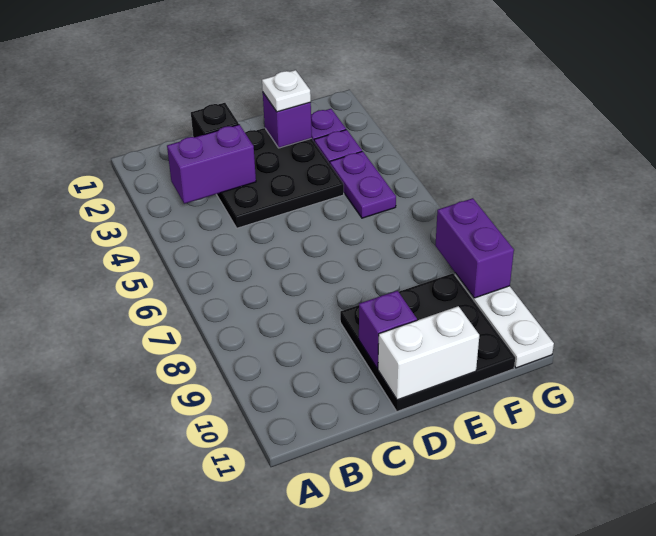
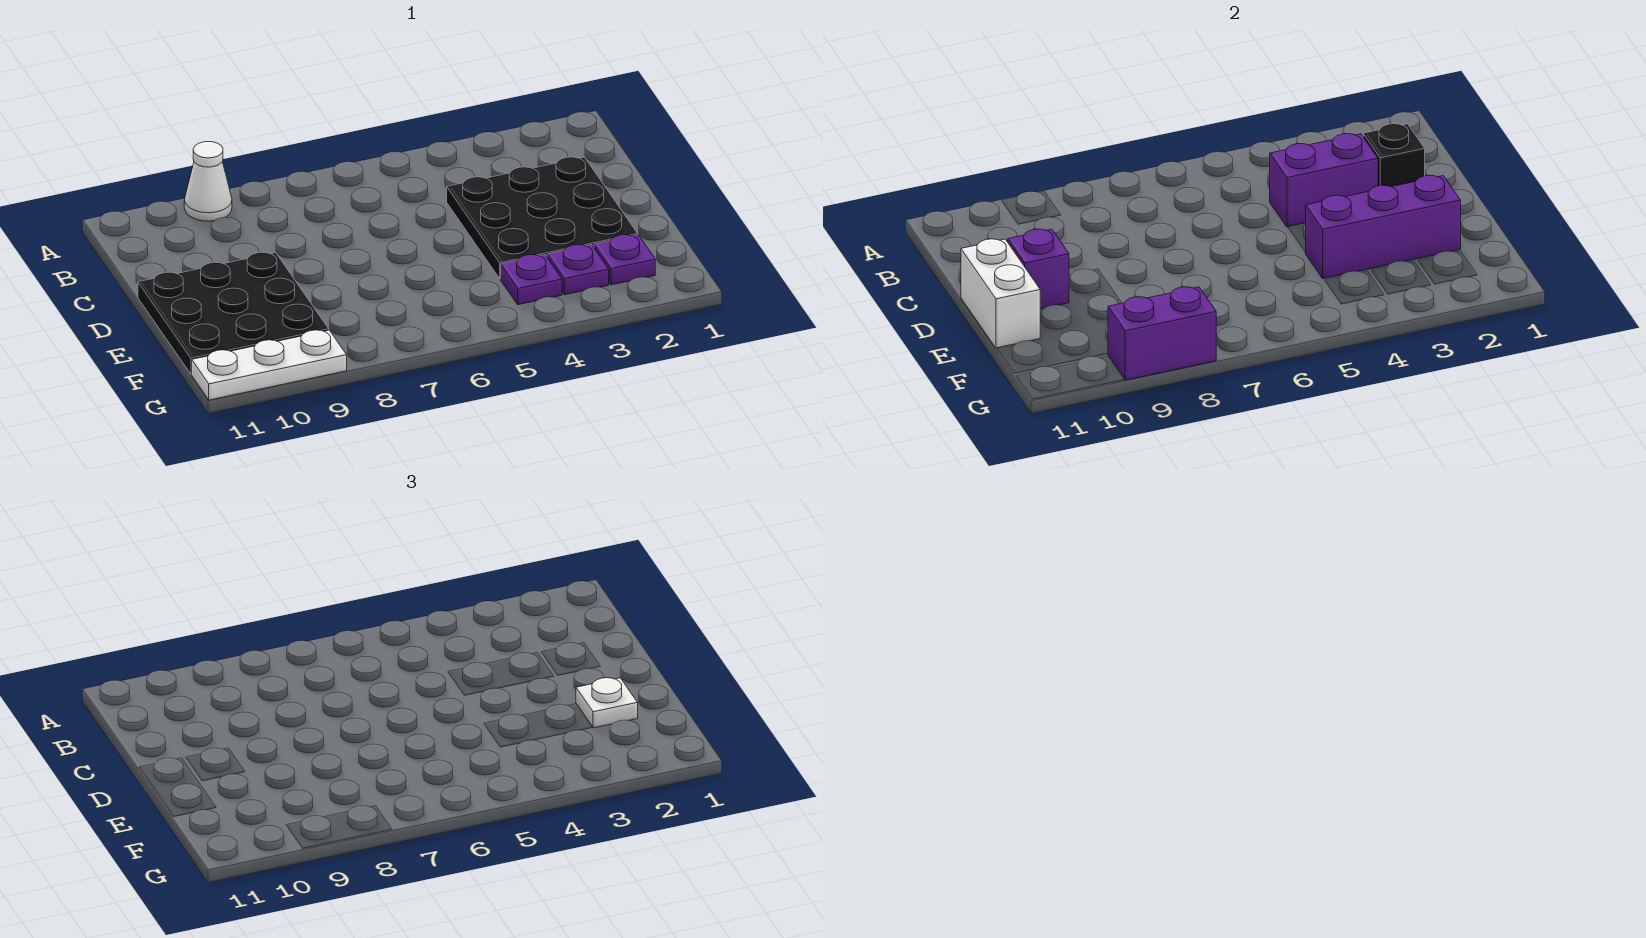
none -> white cone A9 level 1
purple brick B3:C3 level 2 -> purple brick C3:C4 level 2
purple brick E2 level 2 -> purple brick E2:E4 level 2
purple plate F4:F5 level 1 -> purple plate F4 level 1

